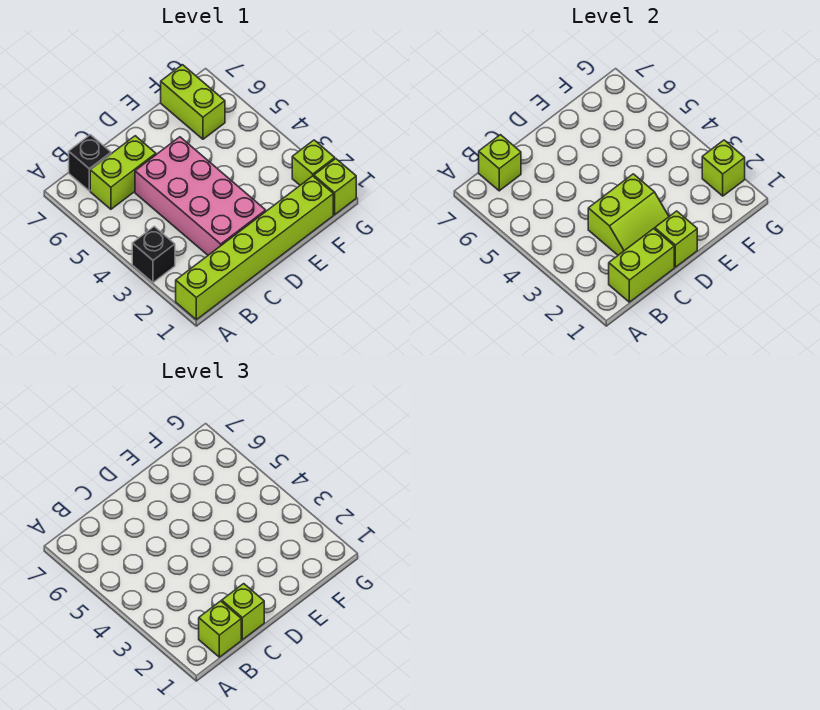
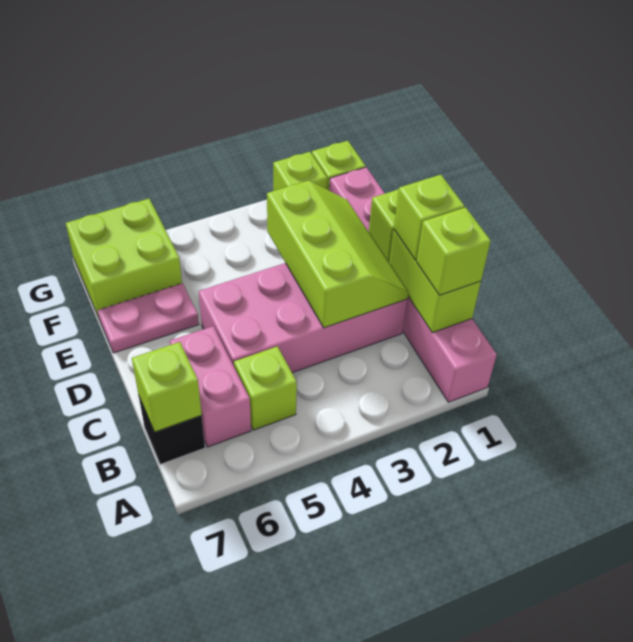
lime brick A1:F1 level 1 -> pink brick A1:F1 level 1
black brick A3 level 1 -> none
lime brick B6:C6 level 1 -> pink brick B6:C6 level 1
lime slope C2:D3 level 2 top 3 -> lime slope C2:E3 level 2 top 3
none -> pink plate E6:E7 level 1
lime brick F6:F7 level 1 -> lime brick F6:G7 level 1
lime brick G2 level 2 -> lime brick B5 level 1

